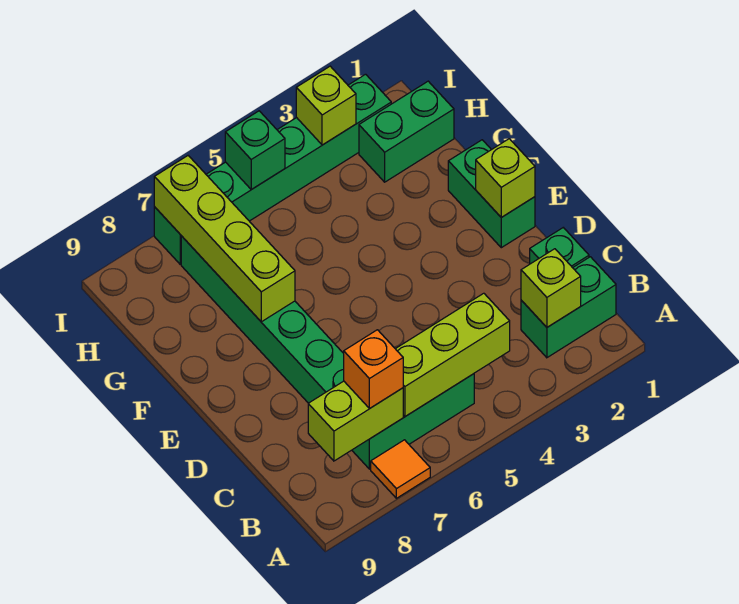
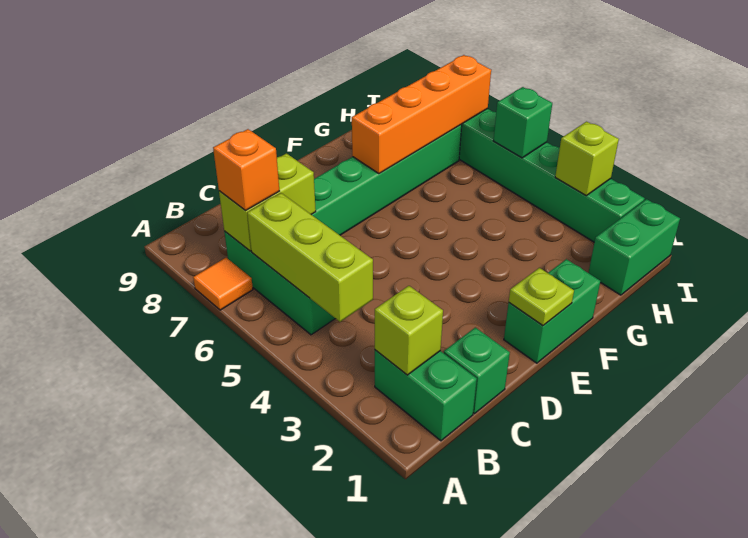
lime brick B7:B8 level 2 -> lime brick B7:C7 level 2
lime brick E1 level 2 -> lime plate E1 level 2
lime brick F7:I7 level 2 -> orange brick F7:I7 level 2
green brick H1:H2 level 1 -> green brick H1:I1 level 1

